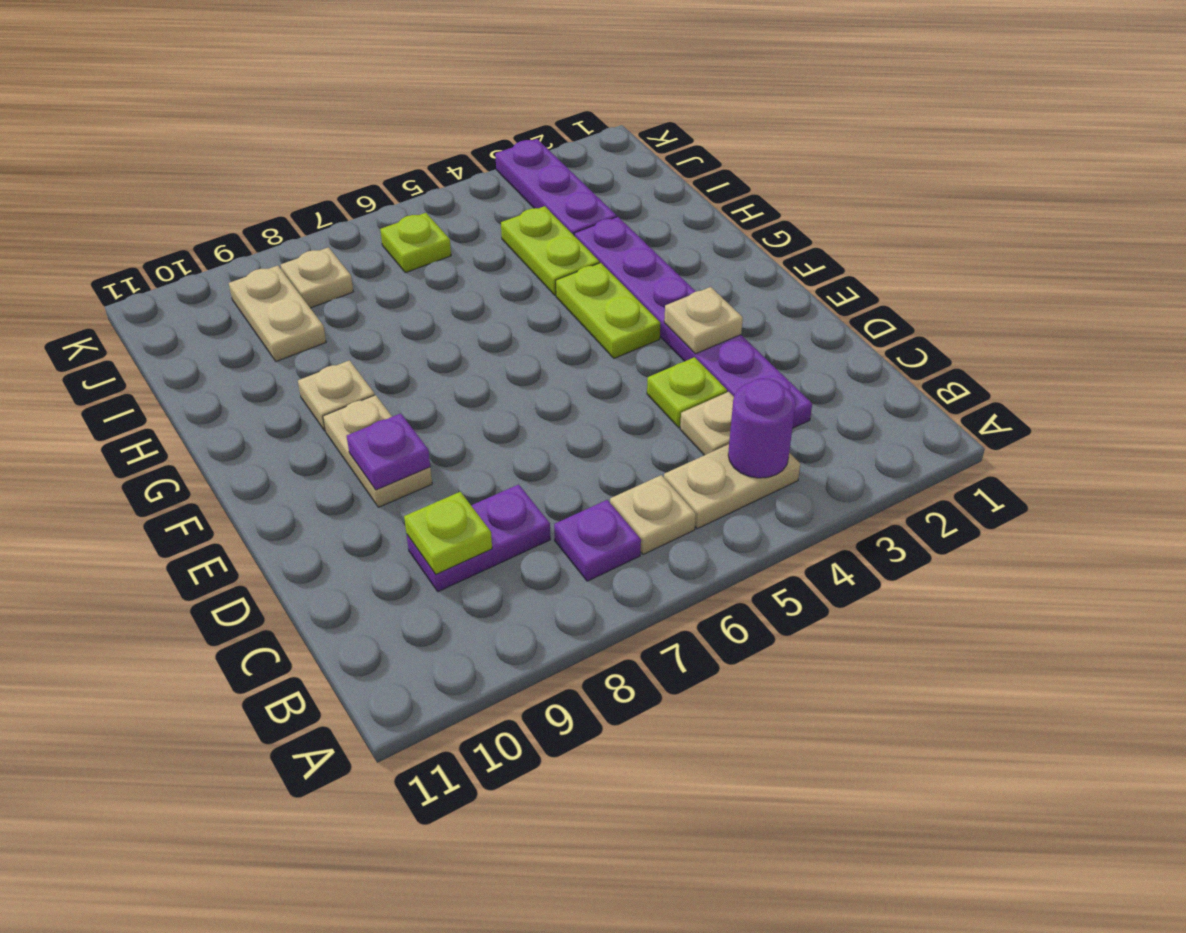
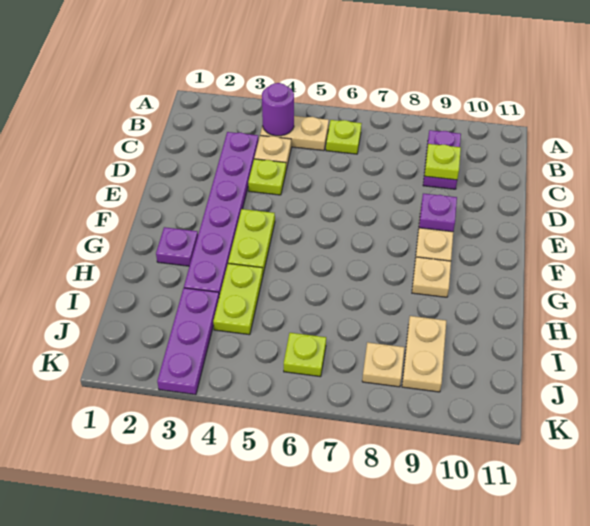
tan plate B6 level 1 -> lime plate B6 level 1
purple plate B7 level 1 -> purple plate G2 level 1
purple plate C8:C9 level 1 -> purple plate B9:C9 level 1
tan plate E3 level 2 -> none

